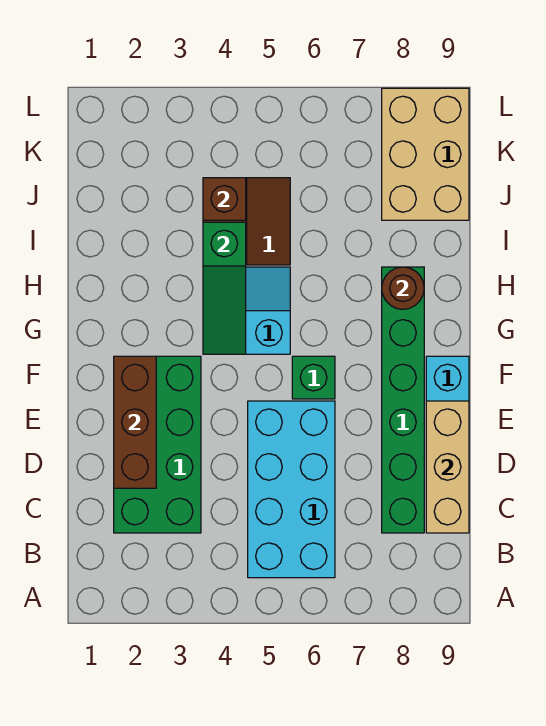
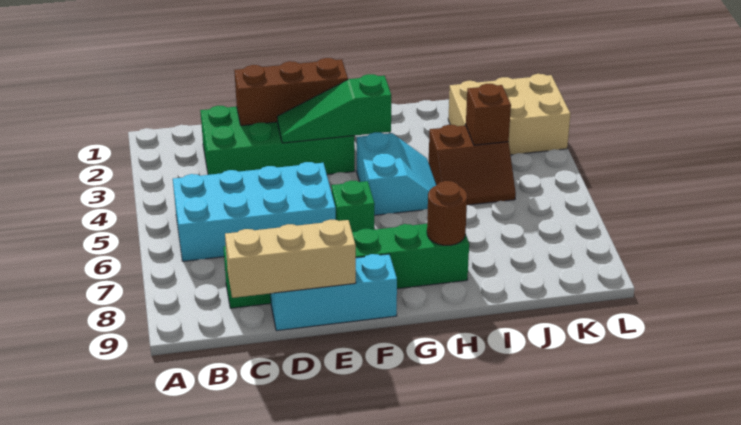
green slope G4:I4 level 2 top I -> green slope E3:G3 level 2 top G
tan brick J8:L9 level 1 -> tan brick J2:L3 level 1

